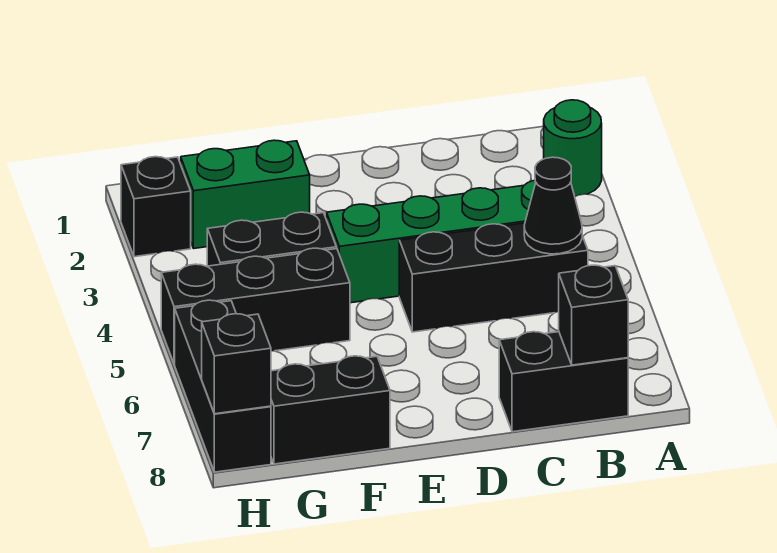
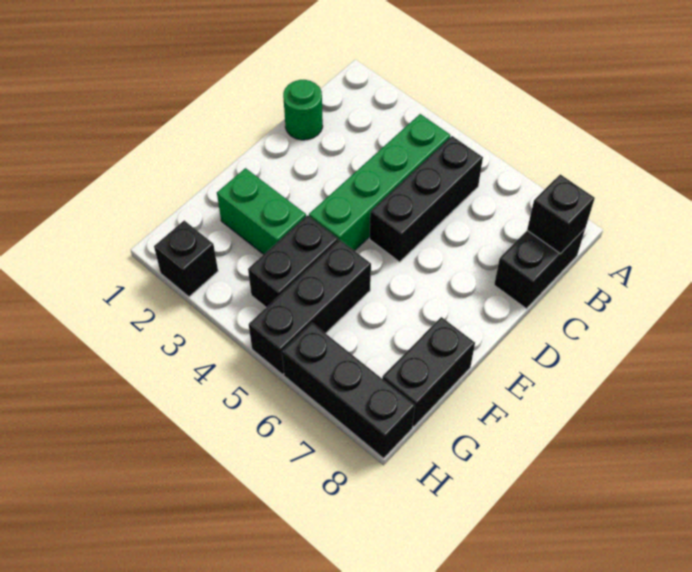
green round brick A2 level 1 -> green round brick C1 level 1
black cone B5 level 2 -> none
green brick F2:G2 level 1 -> green brick F2:F3 level 1
black brick H8 level 2 -> none

